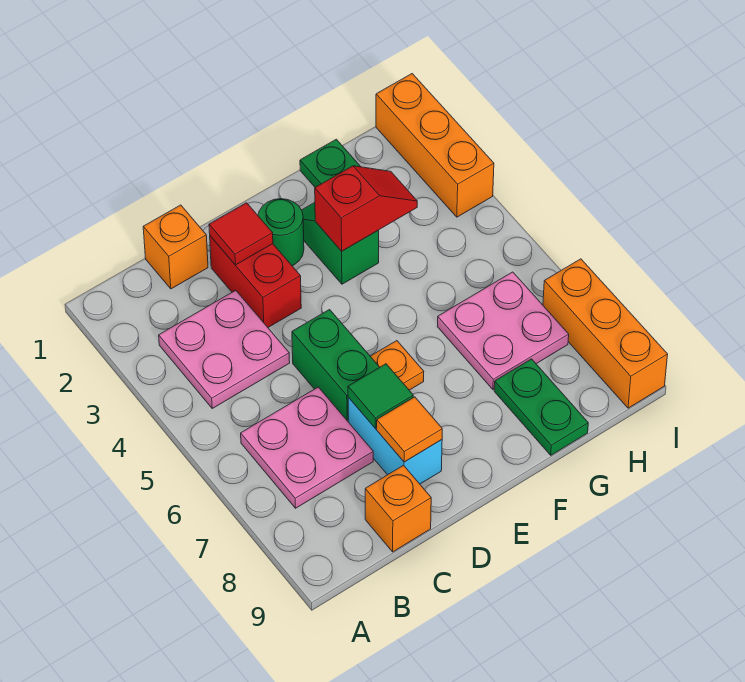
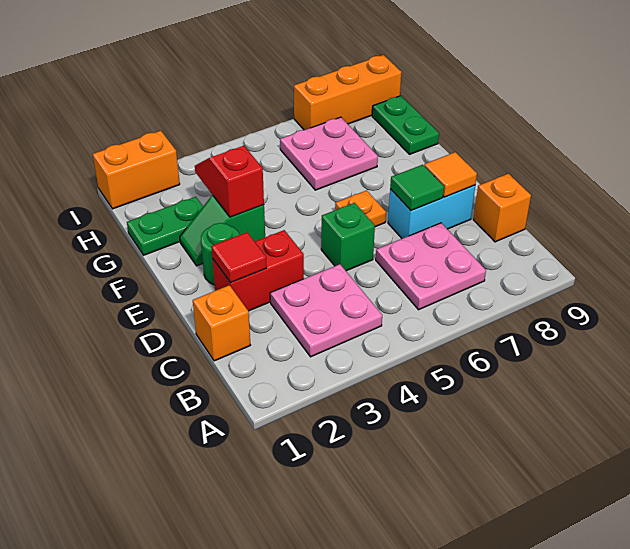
green brick D5:D6 level 1 -> green brick D5 level 1
green plate G8:G9 level 1 -> green plate G9:H9 level 1
orange brick I1:I3 level 1 -> orange brick I1:I2 level 1

